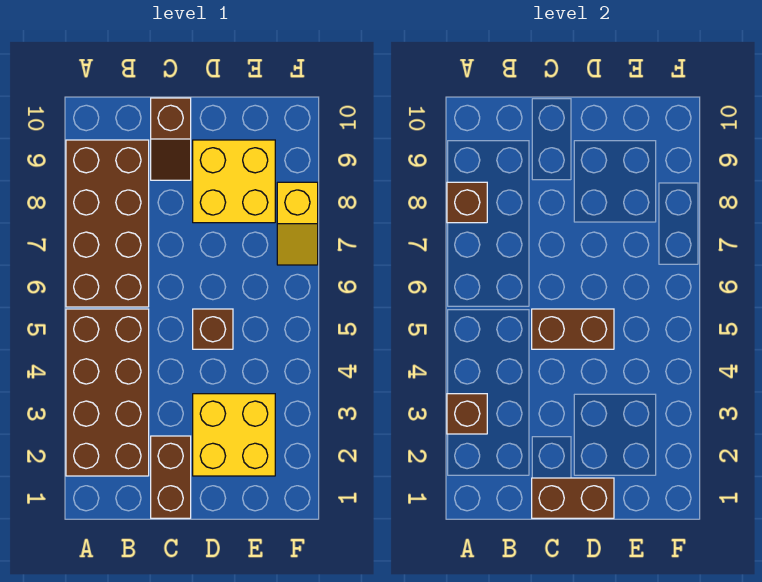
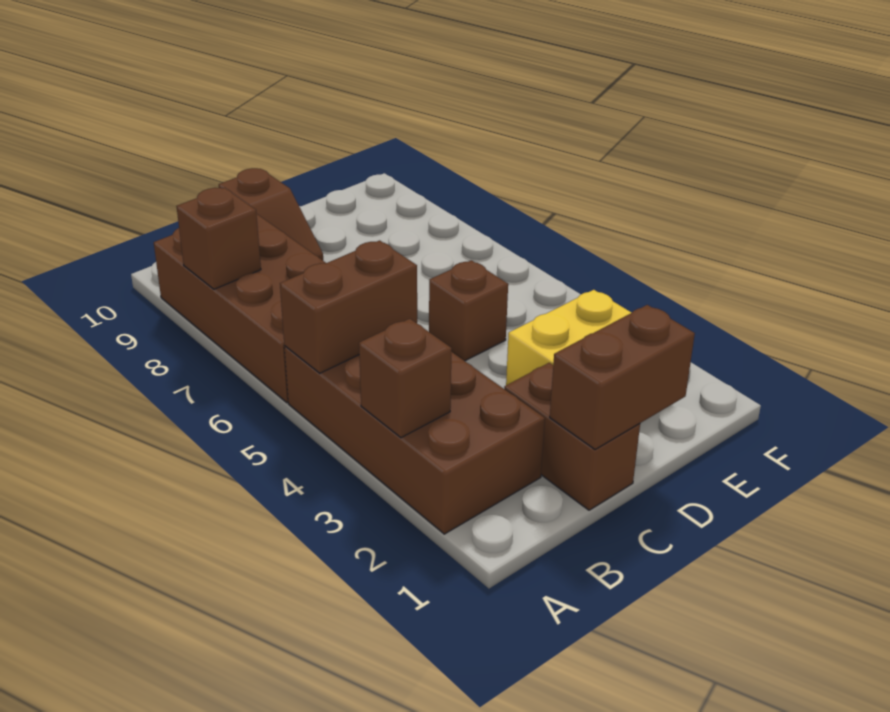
brown brick C5:D5 level 2 -> brown brick A5:B5 level 2
yellow brick D8:E9 level 1 -> none
yellow slope F7:F8 level 1 top 8 -> none

